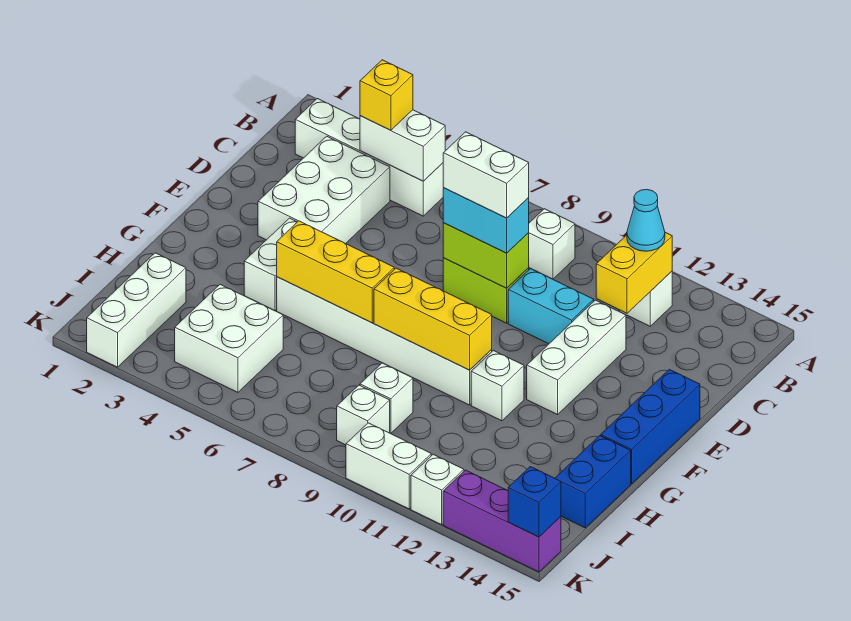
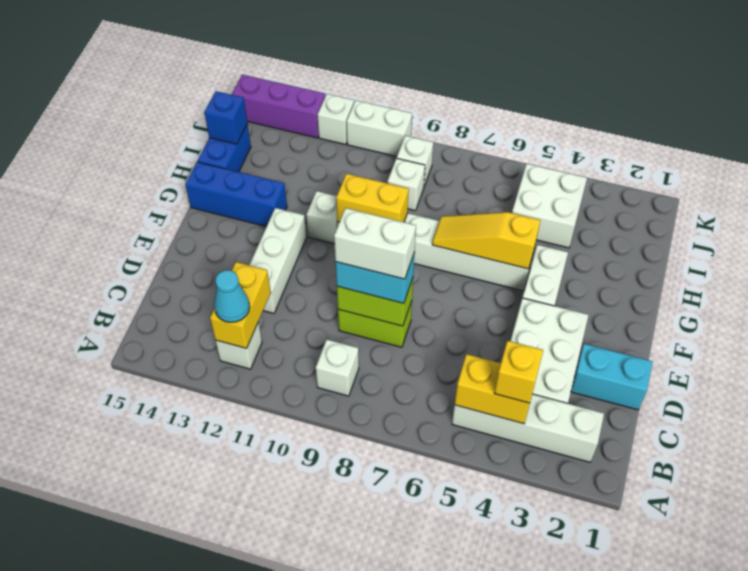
white brick B4:B5 level 2 -> yellow brick B4:B5 level 2
cyan brick D10:D11 level 1 -> cyan brick D1:D2 level 1
blue brick E15:G15 level 1 -> blue brick G13:G15 level 1
yellow brick G5:G7 level 2 -> yellow slope G5:G7 level 2 top 5
yellow brick G8:G10 level 2 -> yellow brick G9:G10 level 2
white brick I2:K2 level 1 -> none
blue brick K15 level 2 -> blue brick I15 level 2

